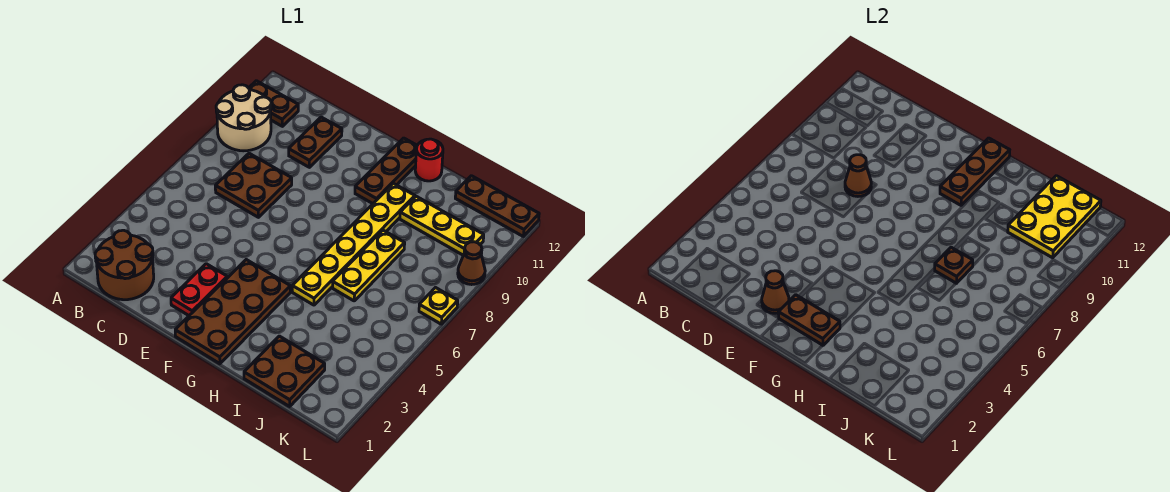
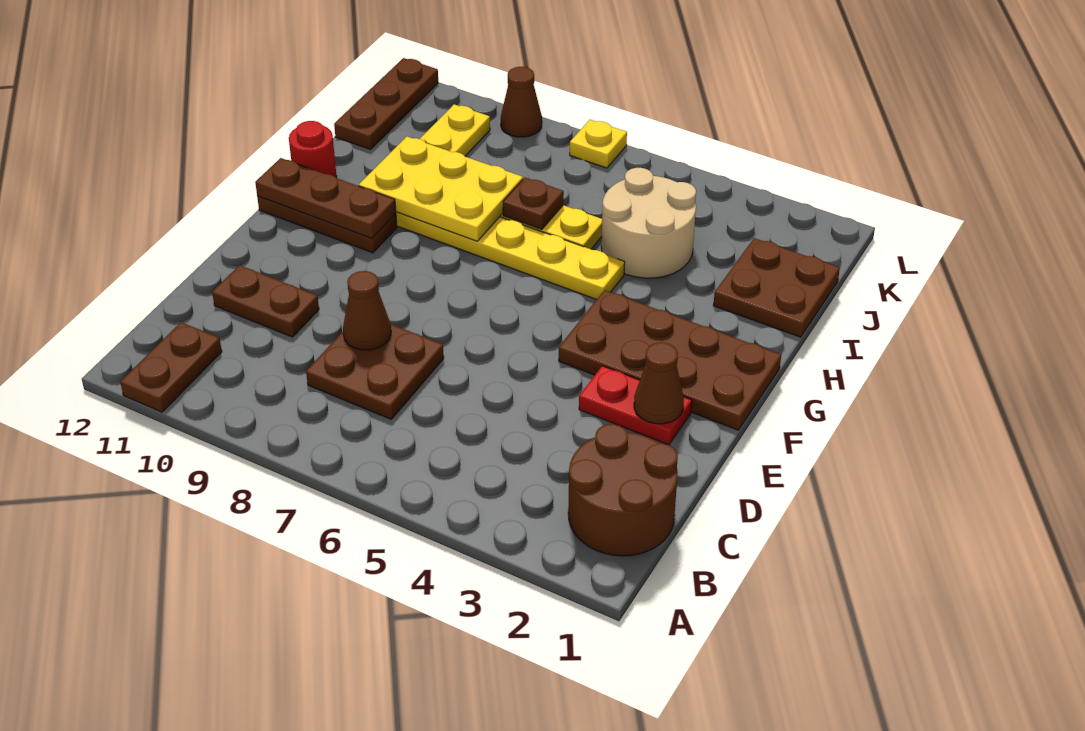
tan round brick A9:B10 level 1 -> tan round brick I4:J5 level 1
brown plate F2:G2 level 2 -> none
yellow plate J10:K12 level 2 -> yellow plate H8:I10 level 2

